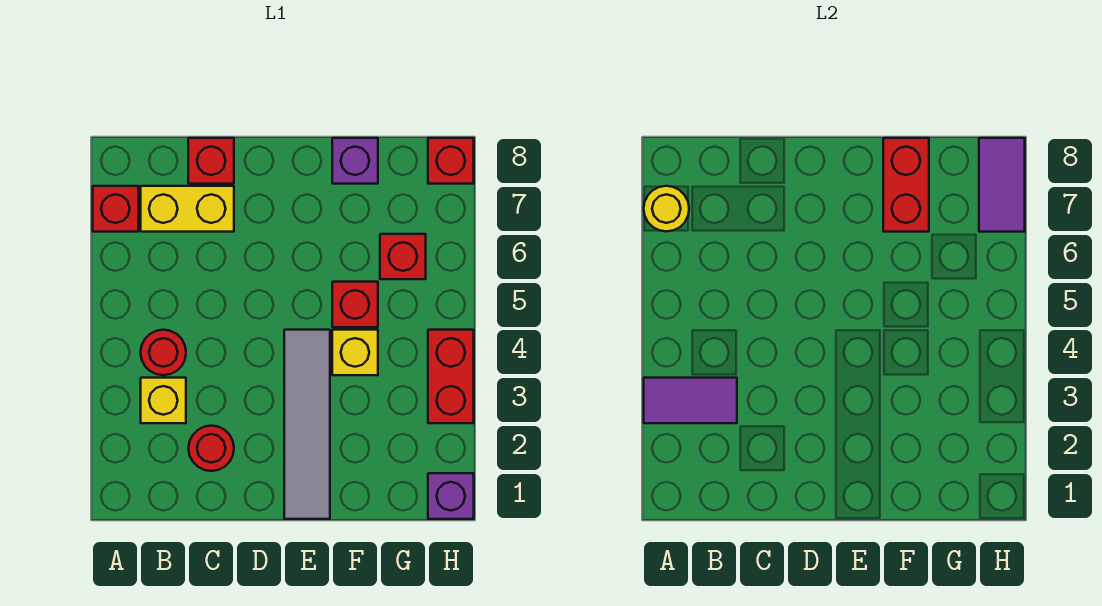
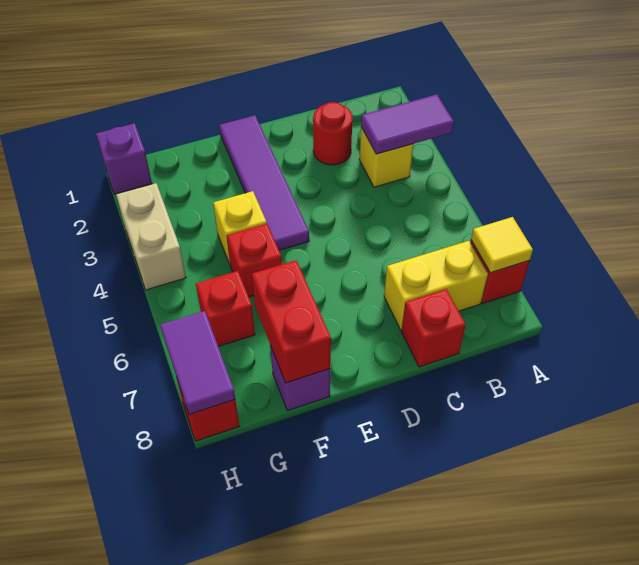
yellow round brick A7 level 2 -> yellow tile A7 level 2
red round brick B4 level 1 -> none
grey tile E1:E4 level 1 -> purple tile E1:E4 level 1
red brick H3:H4 level 1 -> tan brick H3:H4 level 1

